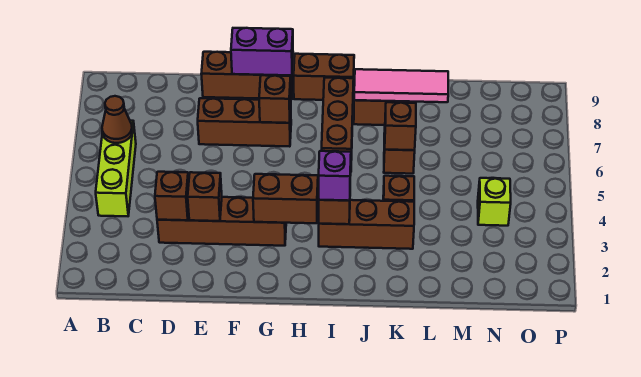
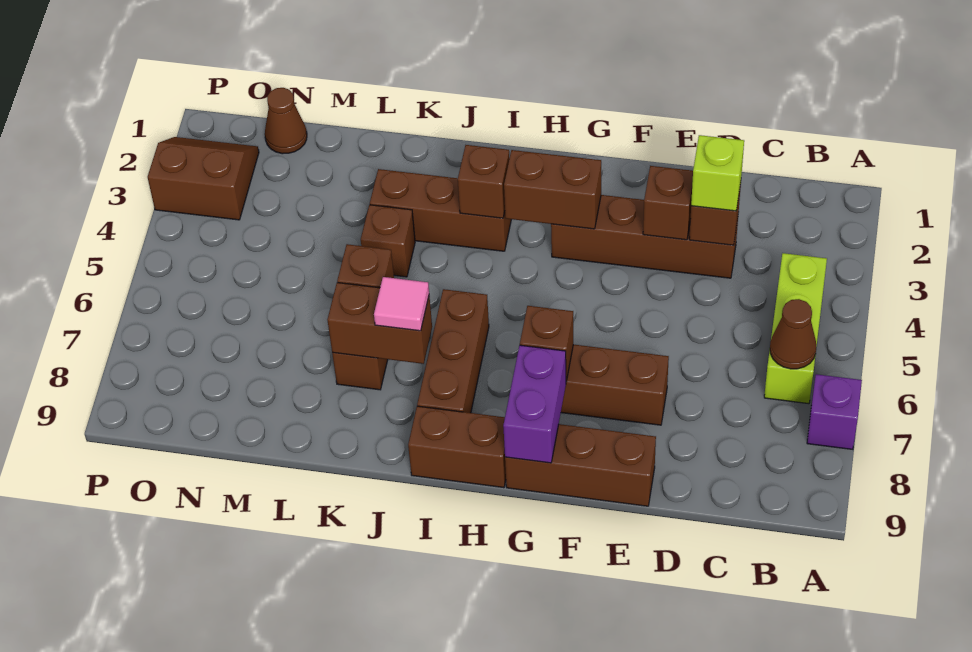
purple brick F9:G9 level 2 -> purple brick G8:G9 level 2
purple brick I3 level 3 -> purple brick A7 level 1
pink tile J7:L7 level 3 -> pink tile J7 level 3
none -> brown cone N1 level 1
lime brick N4 level 1 -> lime brick D3 level 3
none -> brown slope O2:P3 level 1 top 3

